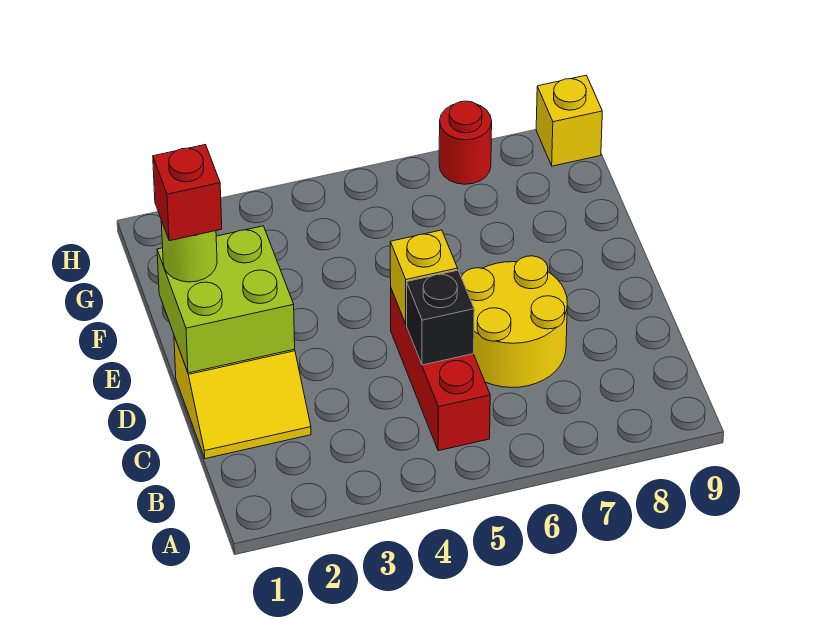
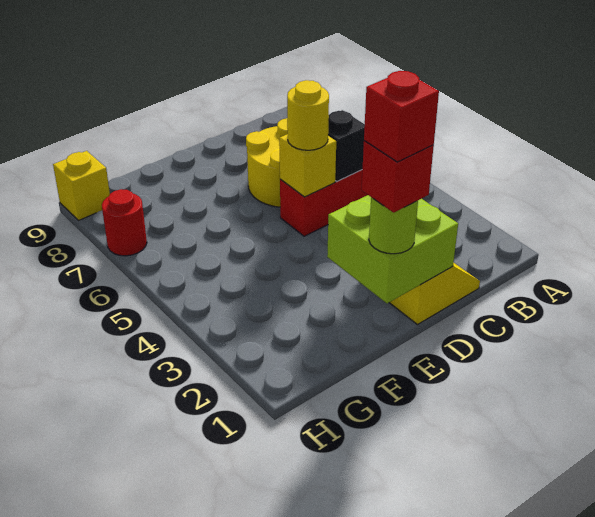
none -> yellow round brick D5 level 3
none -> red brick E1 level 5

